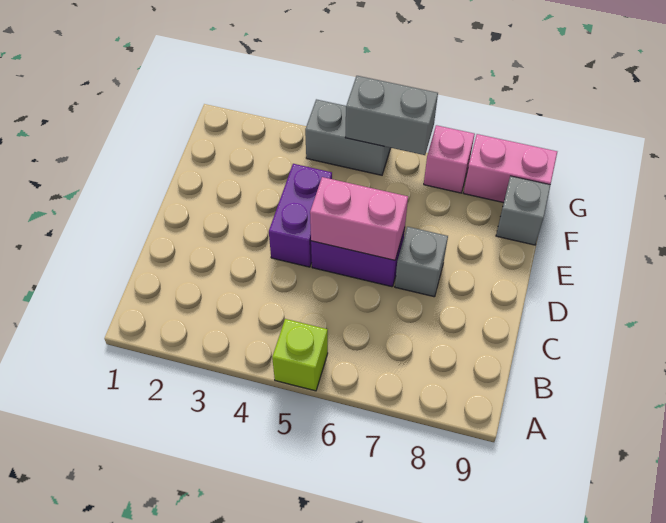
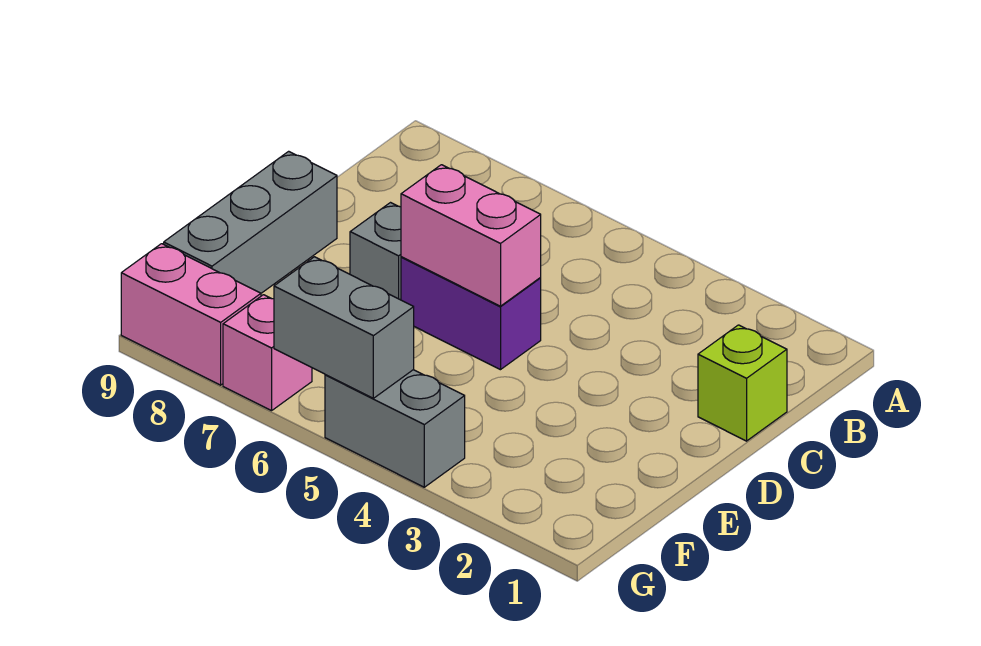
lime brick A5 level 1 -> lime brick C1 level 1
purple brick D4:E4 level 1 -> none
grey brick F9 level 1 -> grey brick D9:F9 level 1

